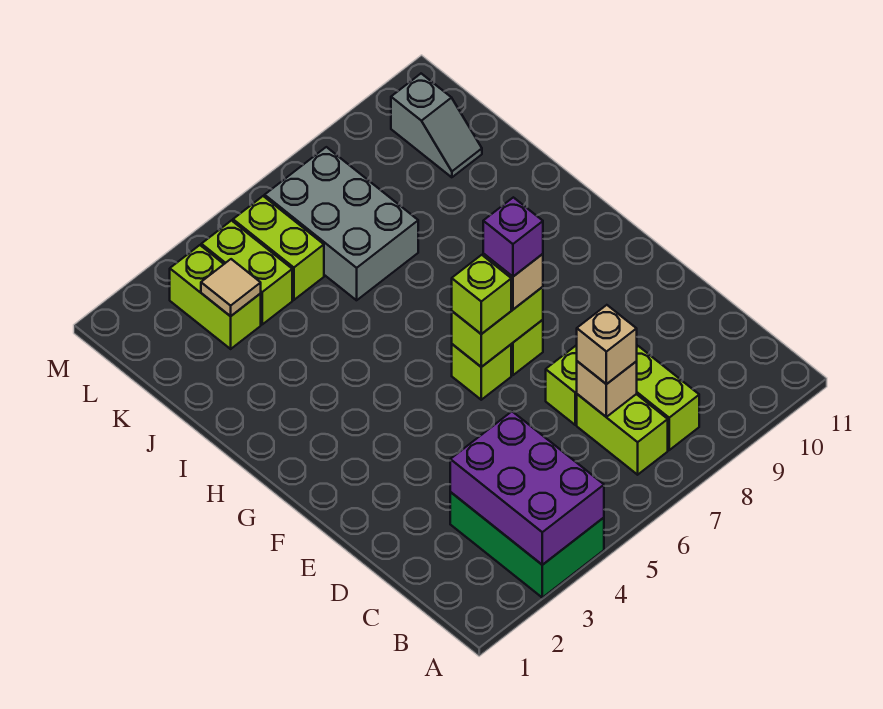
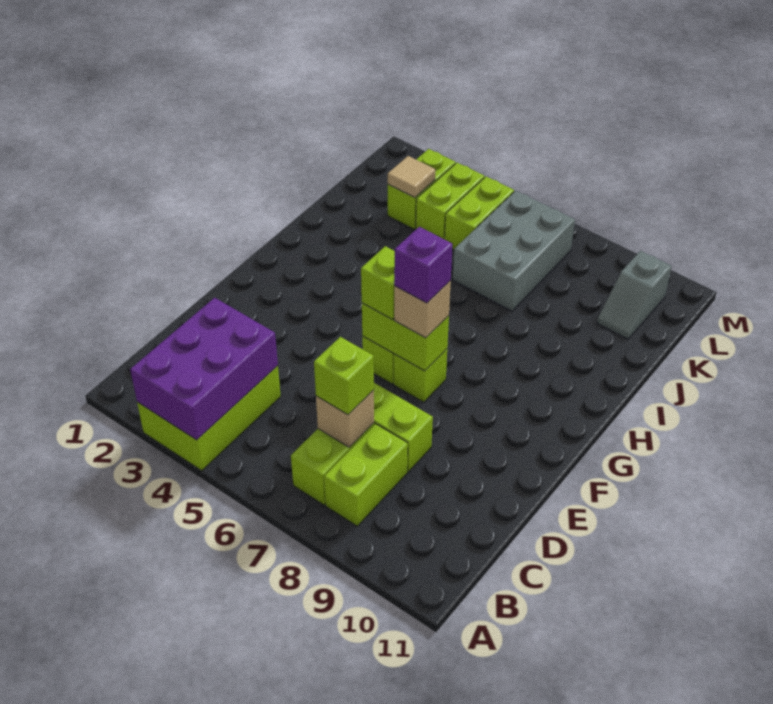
green brick A3:C4 level 1 -> lime brick A3:C4 level 1
tan brick C7 level 3 -> lime brick C7 level 3

